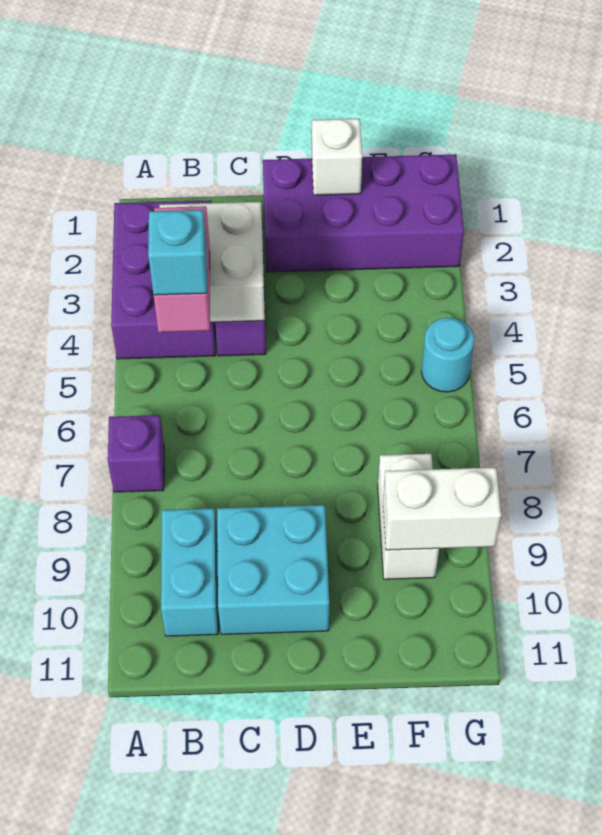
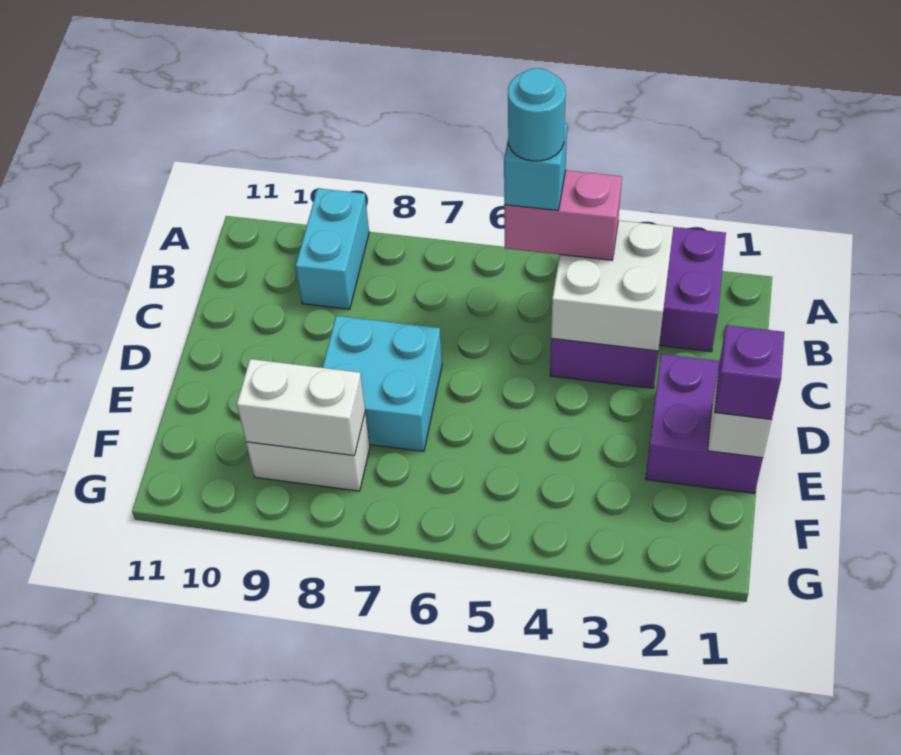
purple brick A7 level 1 -> purple brick E1 level 3
cyan brick B9:B10 level 1 -> cyan brick A9:B9 level 1
cyan brick C9:D10 level 1 -> cyan brick D7:E8 level 1
purple brick D1:G2 level 1 -> purple brick D1:E2 level 1
white brick F9:G9 level 2 -> white brick F8:F9 level 2
cyan round brick G5 level 1 -> cyan round brick B5 level 5

